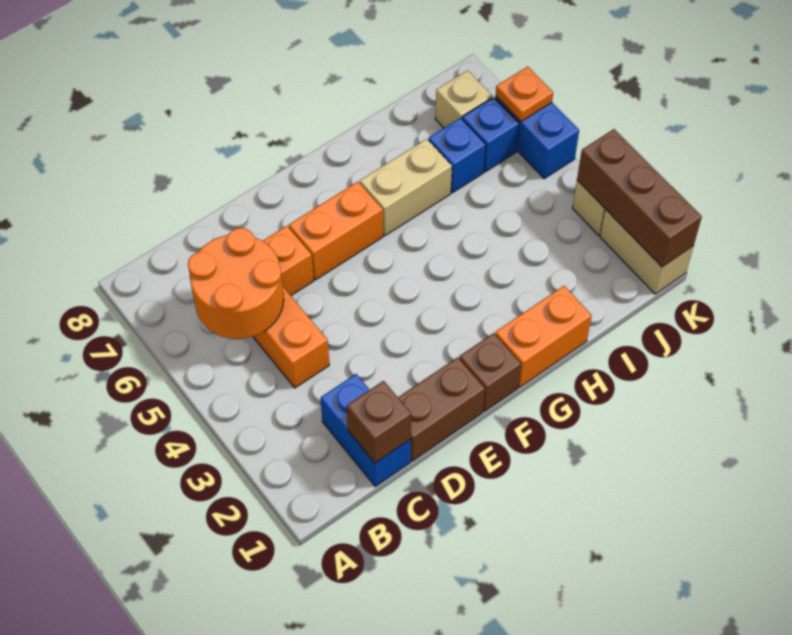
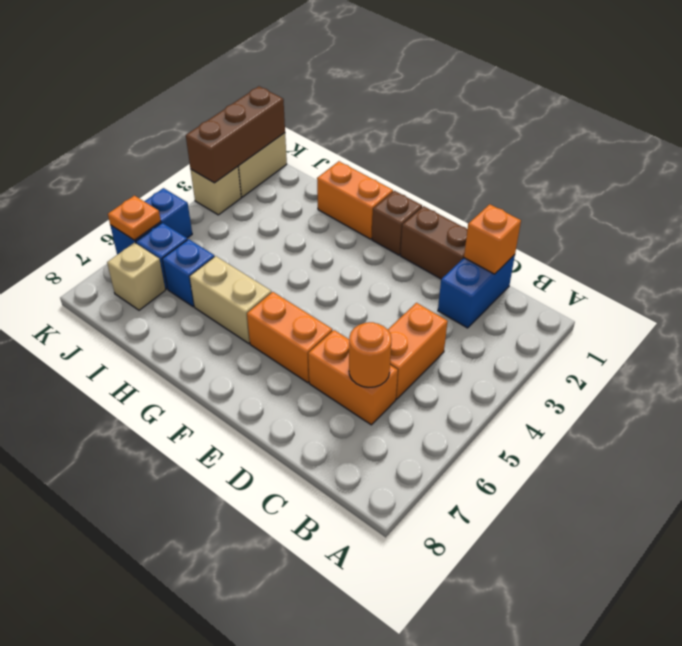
orange round brick B5:C6 level 2 -> orange round brick C6 level 2
brown brick C1 level 2 -> orange brick C1 level 2

